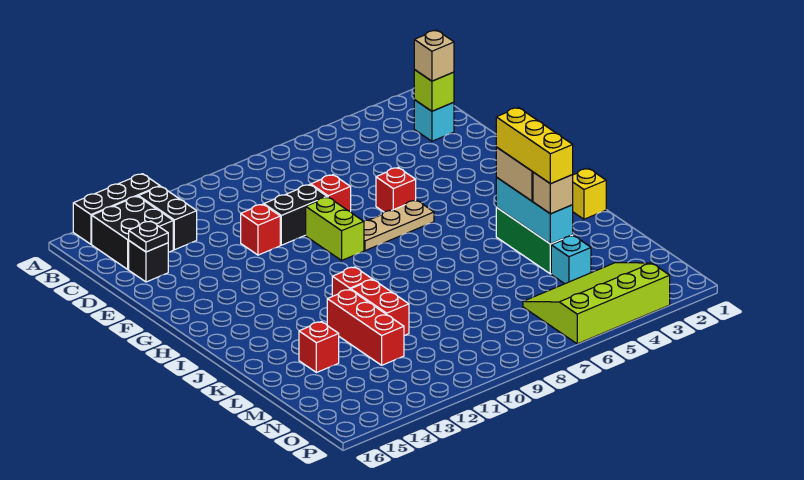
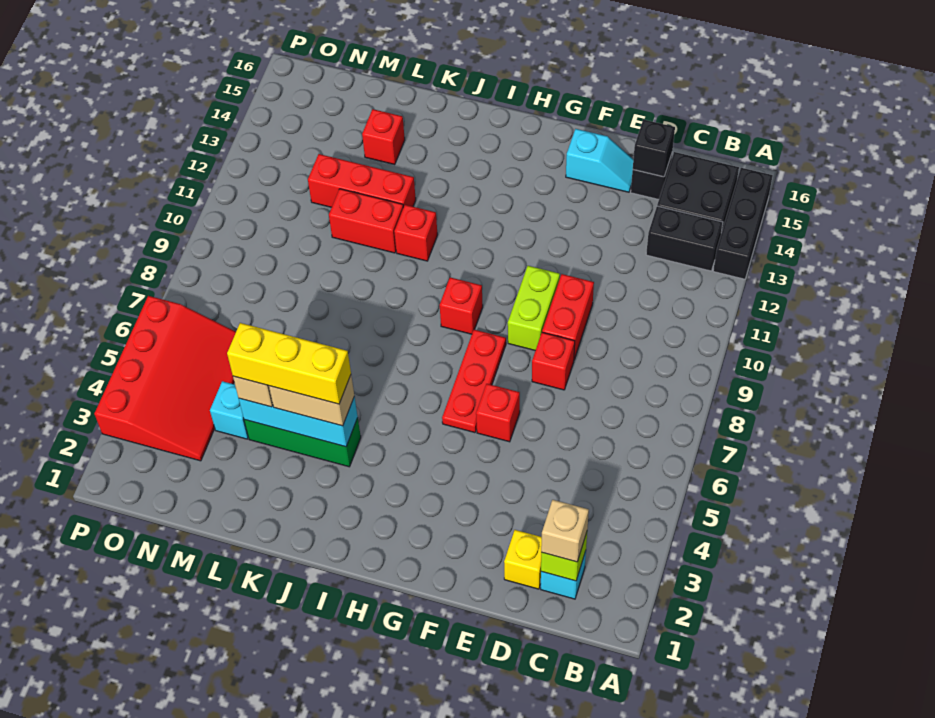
black plate D15 level 2 -> black brick D15 level 2
black brick E9:E10 level 1 -> red brick E9:E10 level 1
red brick E11 level 1 -> red brick H9 level 1
none -> cyan slope E15:F15 level 1 top F
lime brick F9:G9 level 1 -> lime brick F9:F10 level 1
tan plate G6:G8 level 1 -> red plate G6:G8 level 1
yellow brick J1 level 1 -> yellow brick D2 level 1
lime slope N3:P6 level 1 top P -> red slope N3:P6 level 1 top P

